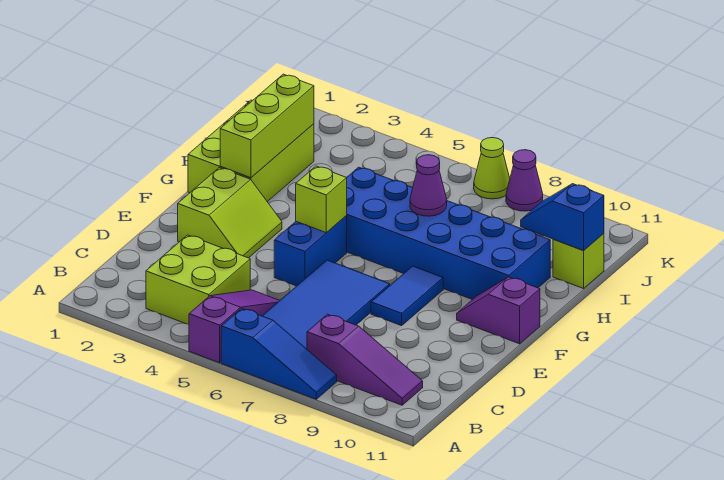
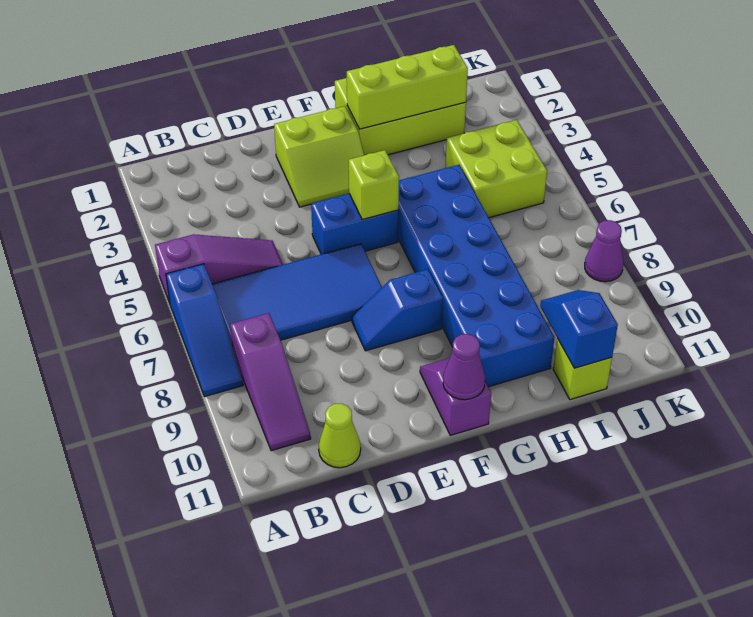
lime brick B3:C4 level 1 -> lime brick I4:J5 level 1
blue tile E8:F8 level 1 -> blue slope E8:F8 level 1 top F
purple cone H7 level 2 -> purple cone F11 level 2
lime cone K7 level 1 -> lime cone C11 level 1

